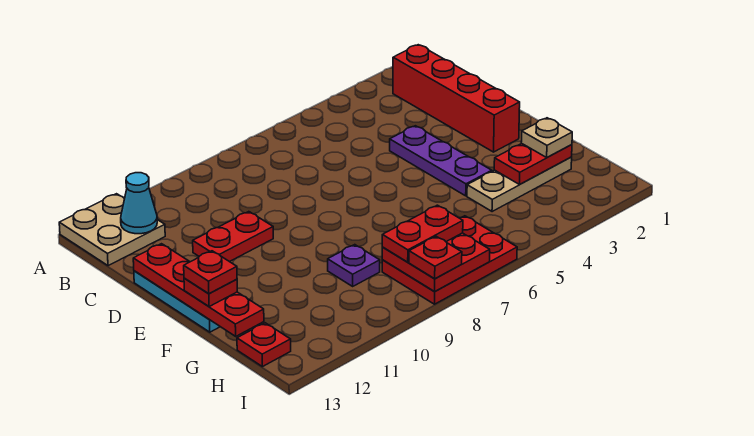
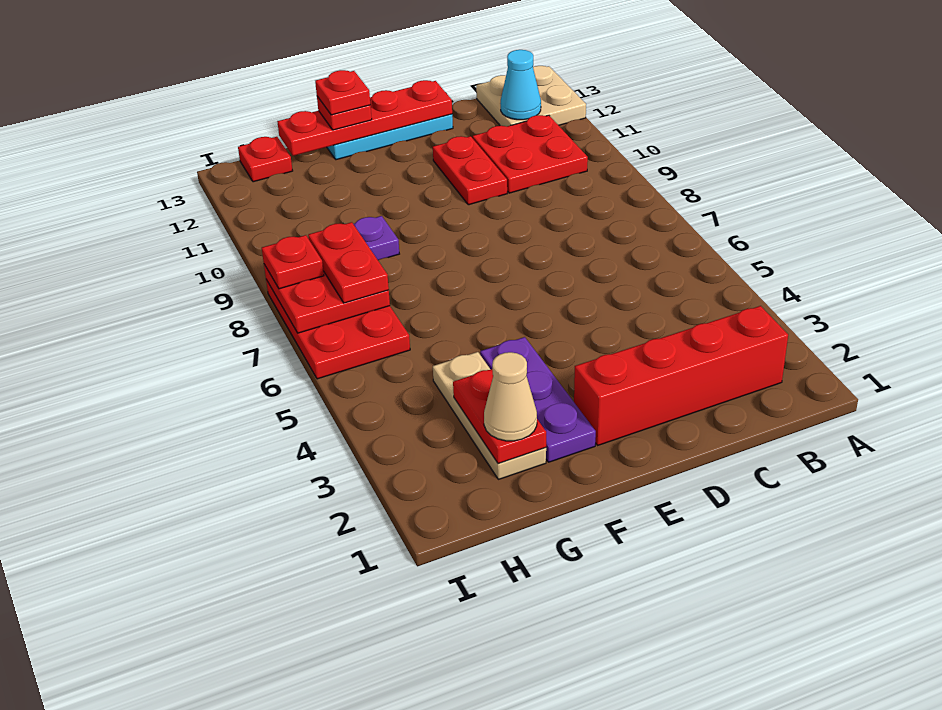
none -> red plate B10:C11 level 1
purple plate D4:F4 level 1 -> purple plate F2:F4 level 1
tan plate G2 level 3 -> tan cone G2 level 3

